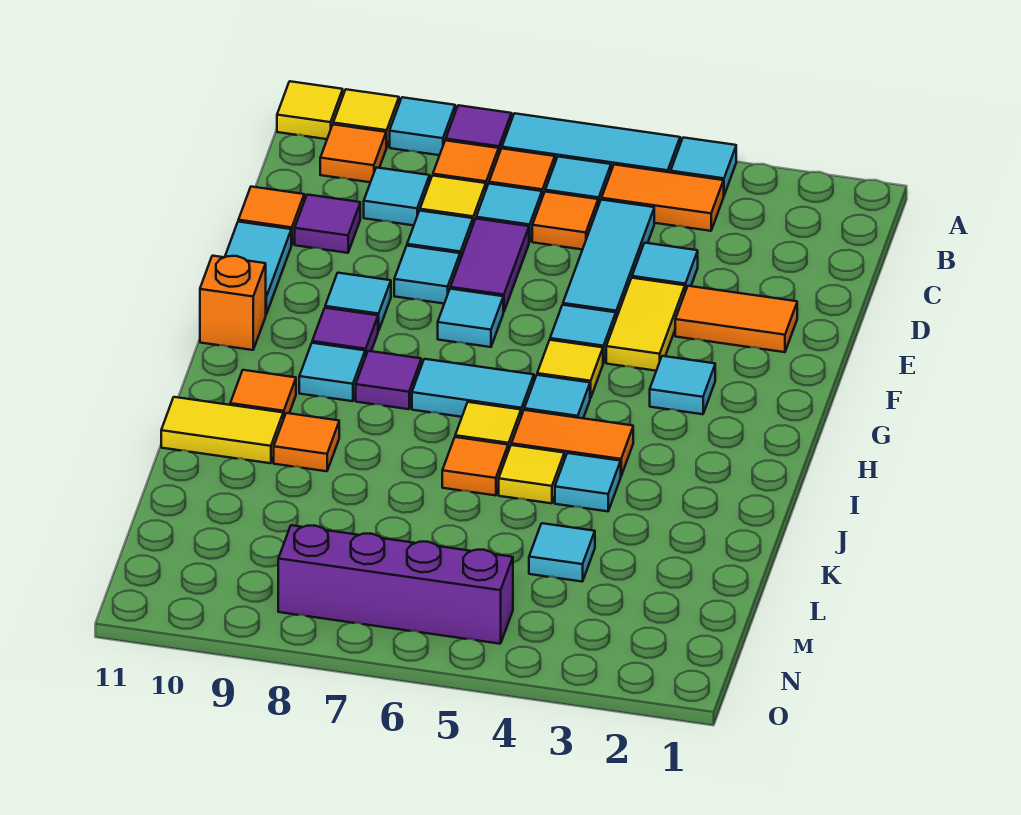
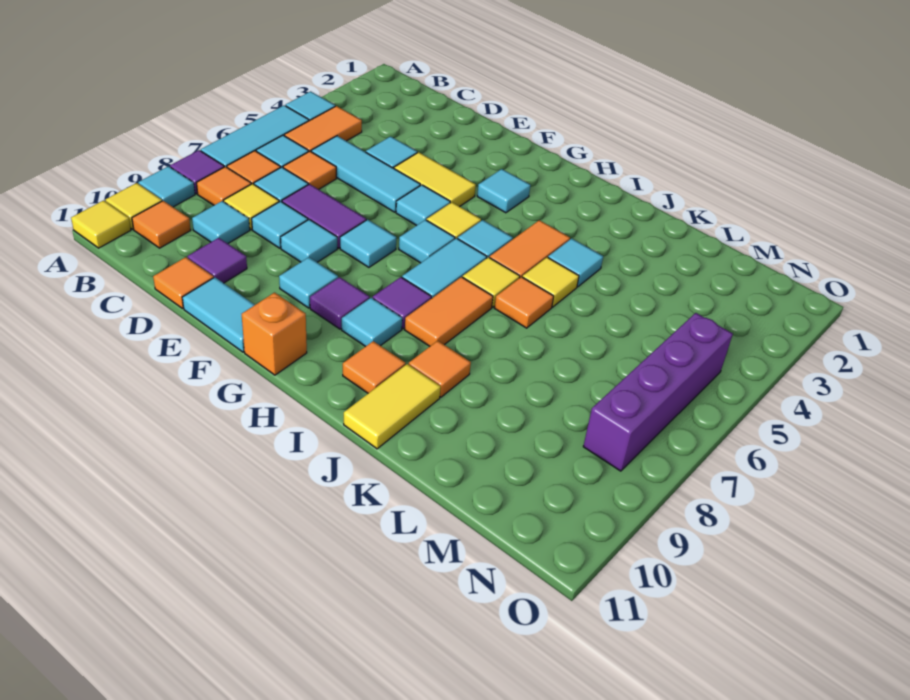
orange tile E2:E3 level 1 -> orange tile I7:I8 level 1
cyan tile L4 level 1 -> cyan tile G6 level 1

